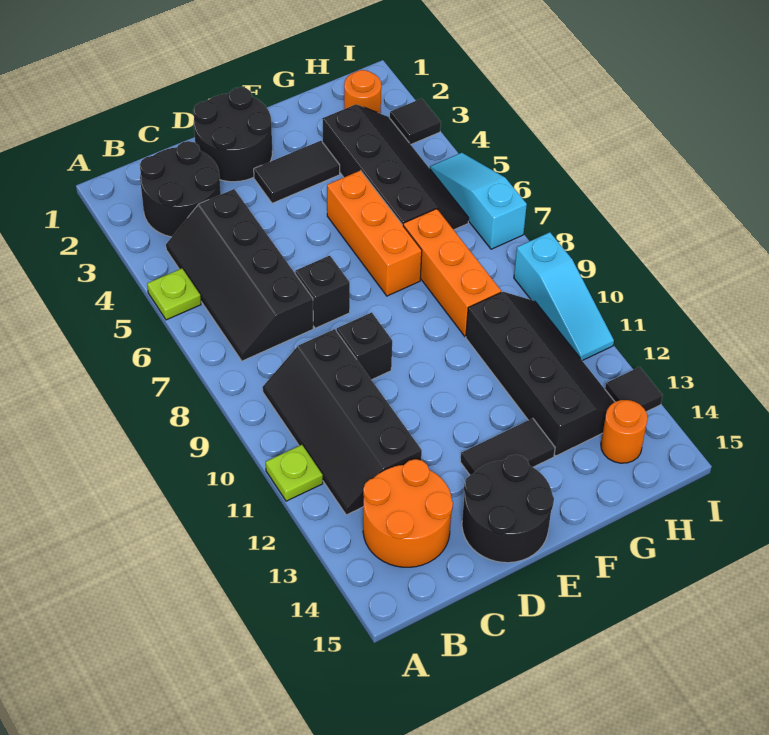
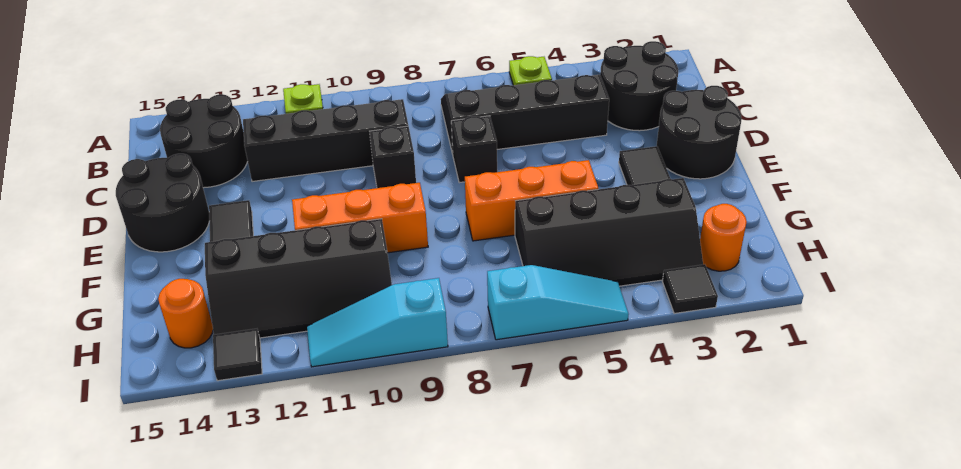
orange round brick B13:C14 level 1 -> black round brick B13:C14 level 1
orange brick G7:G9 level 1 -> orange brick F9:F11 level 1

